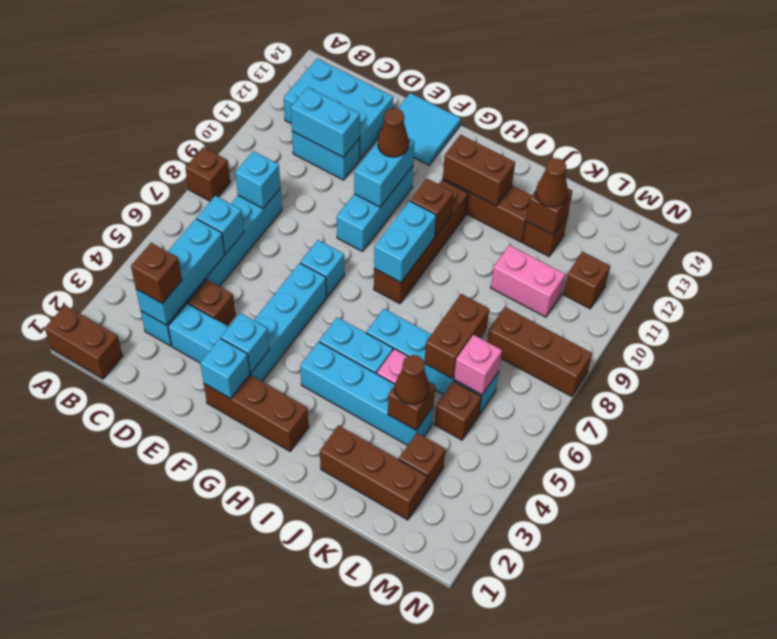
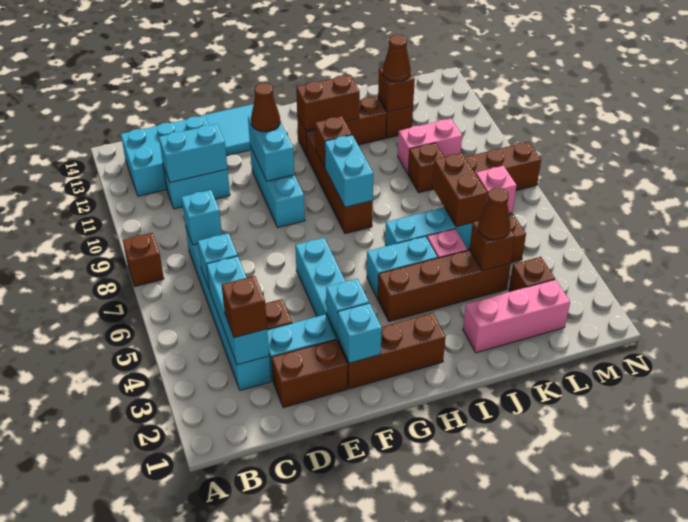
brown brick A1:B1 level 1 -> brown brick D2:E2 level 1
cyan brick F7 level 1 -> none
cyan brick H4:K4 level 1 -> brown brick H4:K4 level 1
brown brick J2:L2 level 1 -> pink brick J2:L2 level 1
brown brick M11 level 1 -> brown brick K9 level 1

